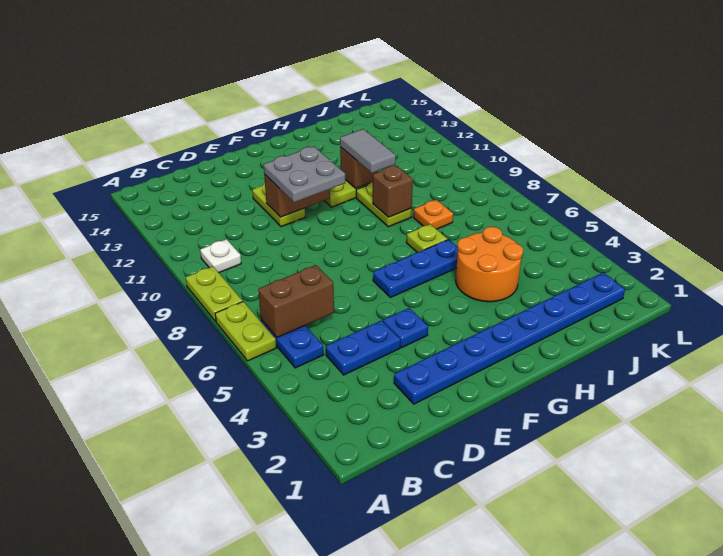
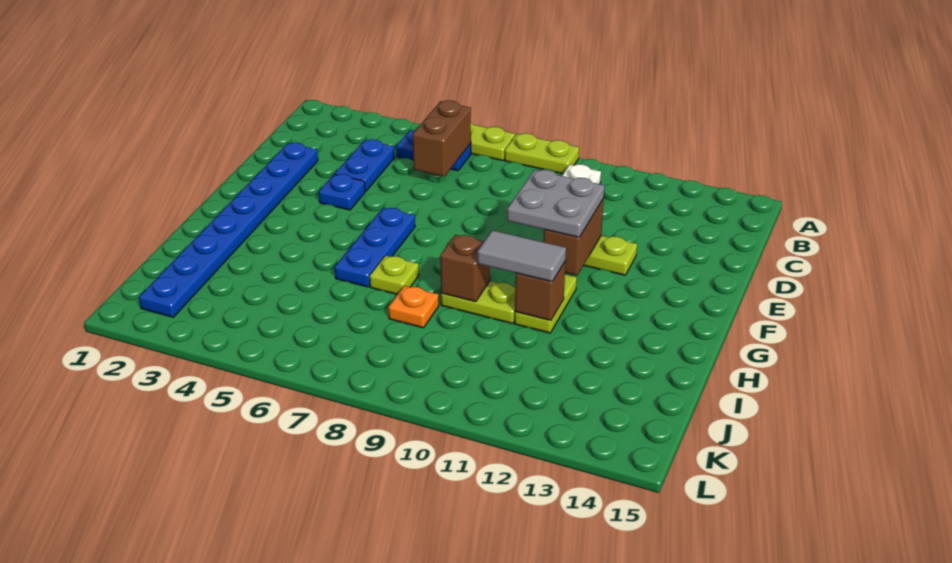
orange round brick H4:I5 level 1 -> none

